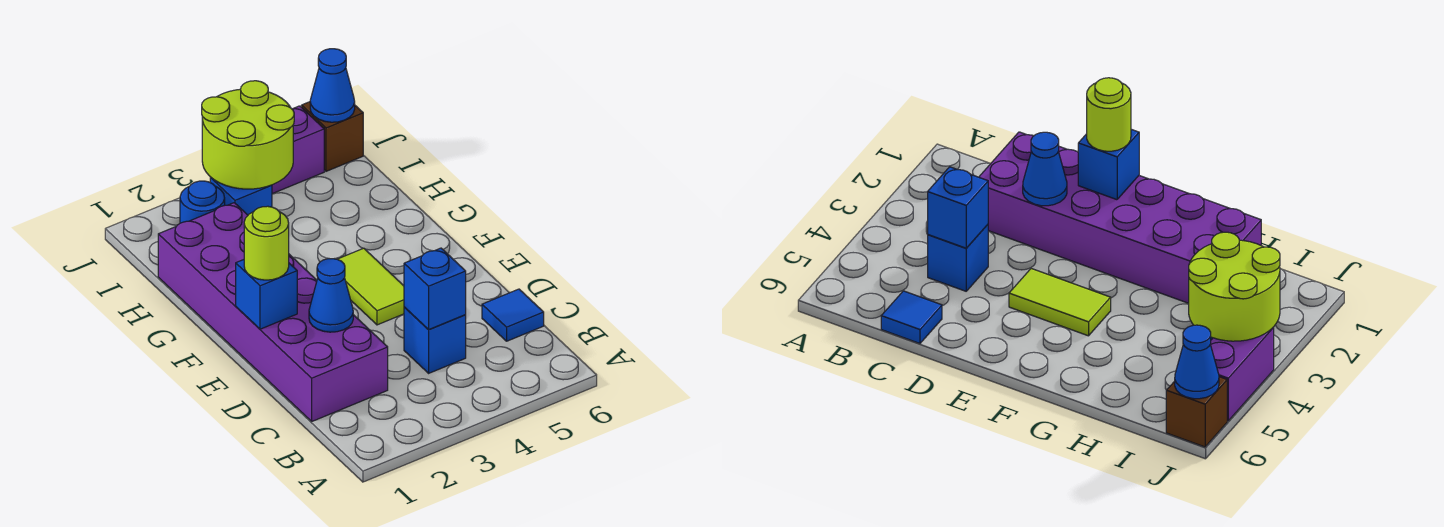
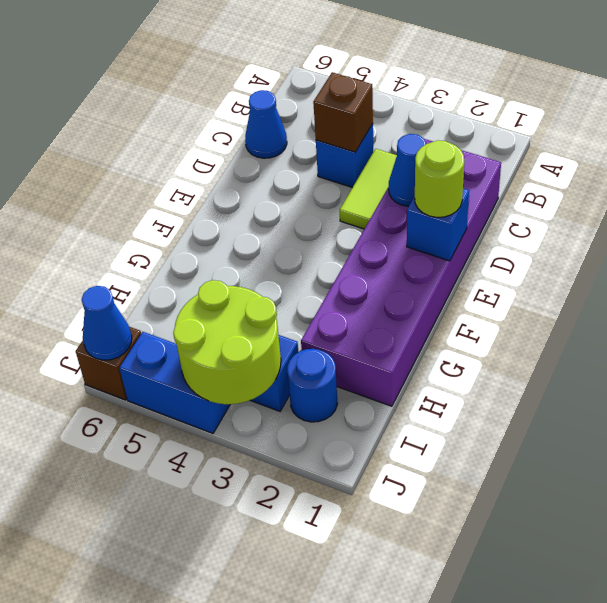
blue brick C4 level 2 -> brown brick C4 level 2
blue tile C6 level 1 -> blue cone C6 level 1
lime tile E4:F4 level 1 -> lime tile C3:D3 level 1
purple brick J4:J5 level 1 -> blue brick J4:J5 level 1

